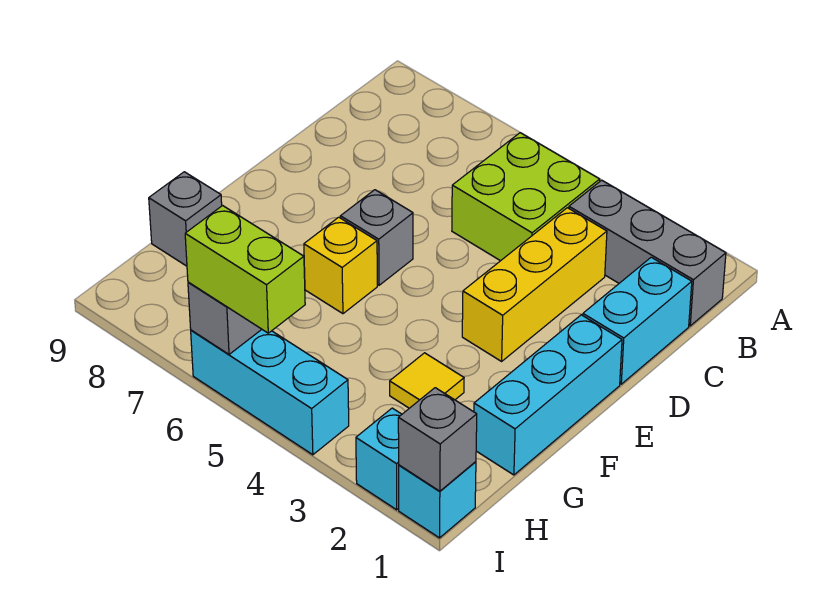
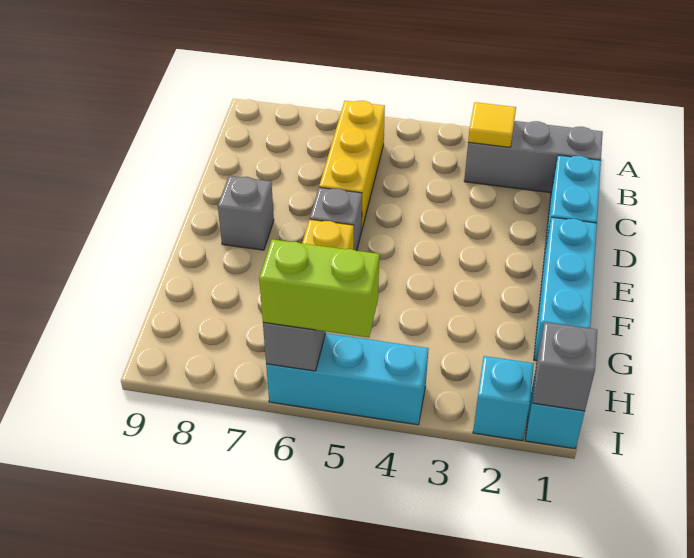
lime brick B4:C5 level 1 -> none
yellow brick C3:E3 level 1 -> yellow brick B6:D6 level 1
yellow tile G3 level 1 -> yellow tile B3 level 2
grey brick G9 level 1 -> grey brick E8 level 1

